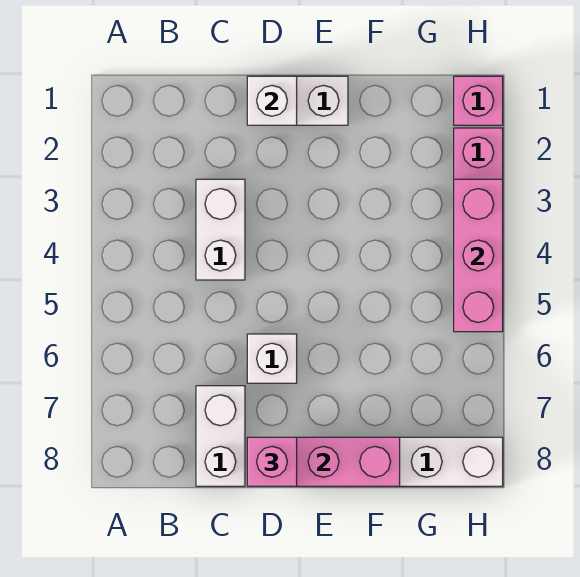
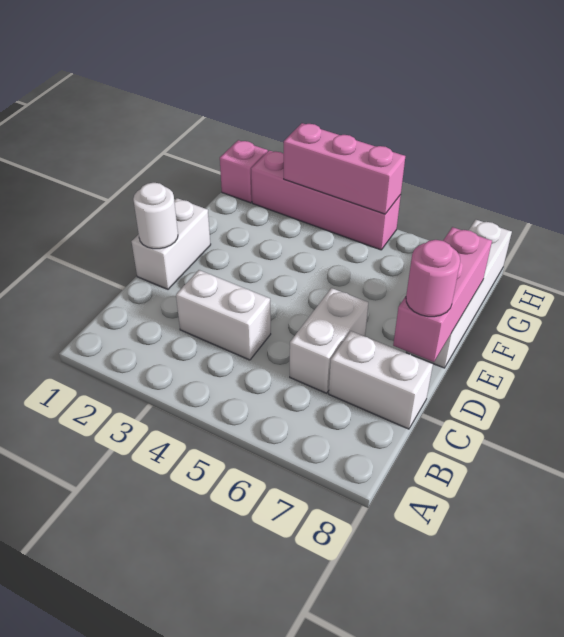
white brick D1 level 2 -> white round brick D1 level 2
white brick D6 level 1 -> white brick C6:D6 level 1
pink brick D8 level 3 -> pink round brick D8 level 3

